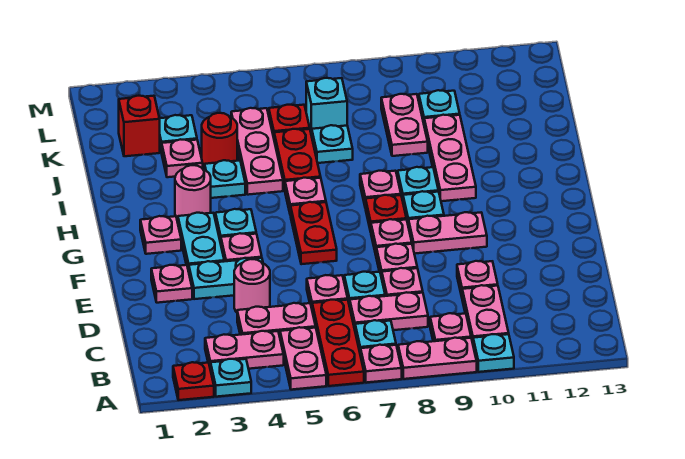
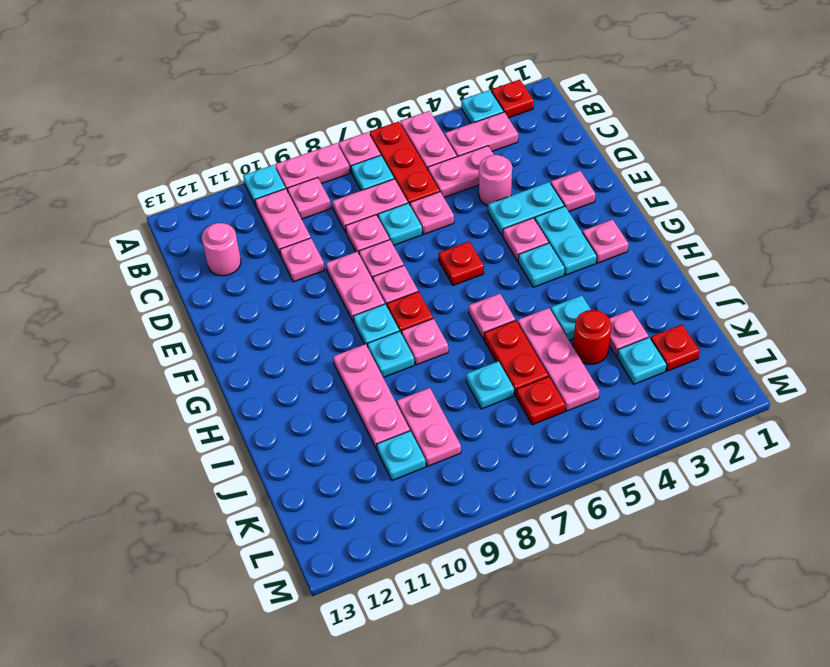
red plate F6:G6 level 1 -> red plate F6 level 1
pink plate F9:F10 level 1 -> pink plate E9:F9 level 1
pink round brick H3 level 1 -> pink round brick C12 level 1
red brick K2 level 1 -> red plate K2 level 1
cyan brick K7 level 1 -> none

